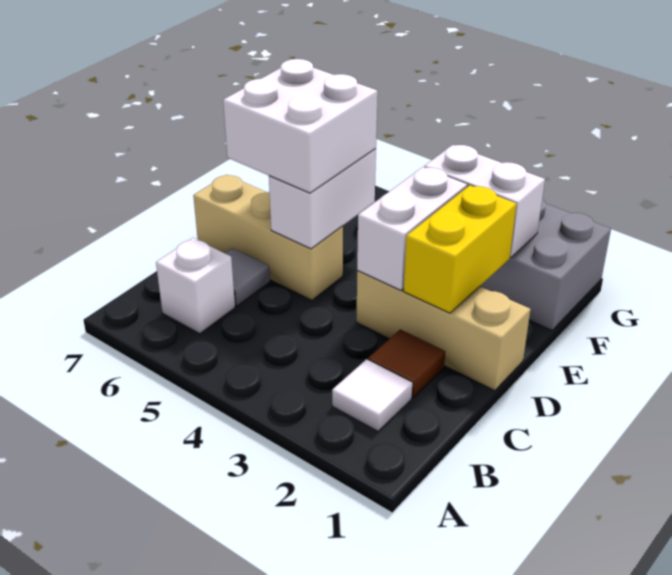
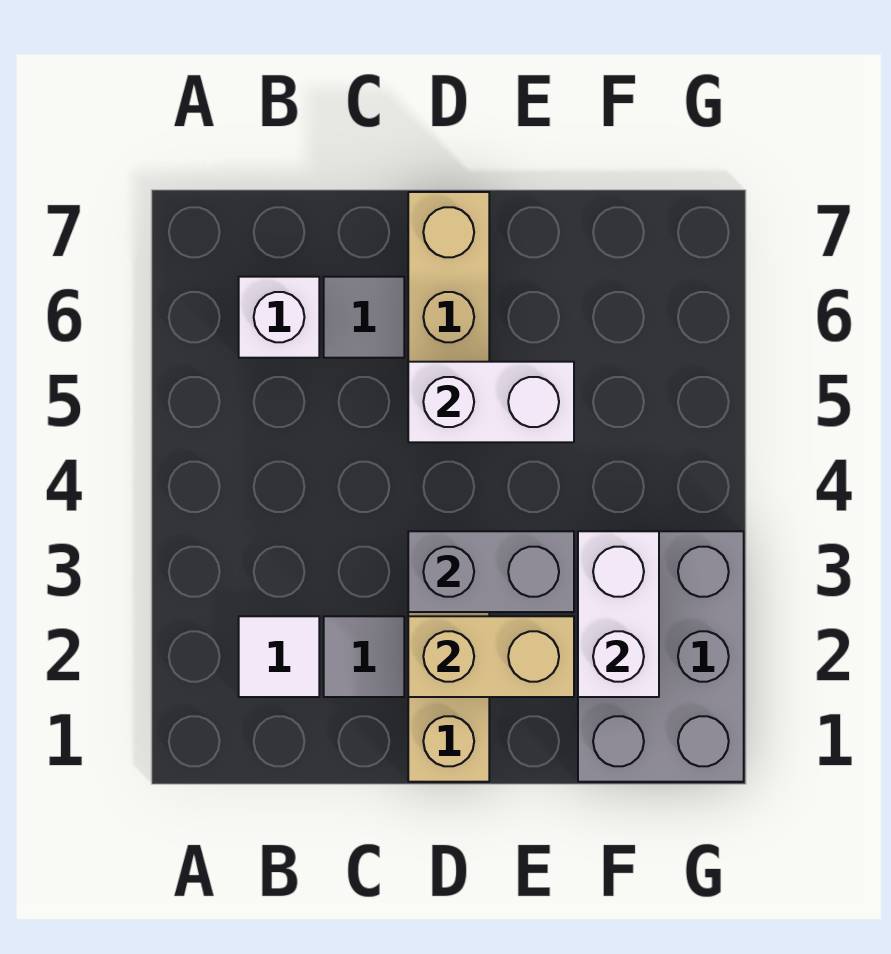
brown tile C2 level 1 -> grey tile C2 level 1
yellow brick D2:E2 level 2 -> tan brick D2:E2 level 2
white brick D3:E3 level 2 -> grey brick D3:E3 level 2
white brick D5:E6 level 3 -> none

